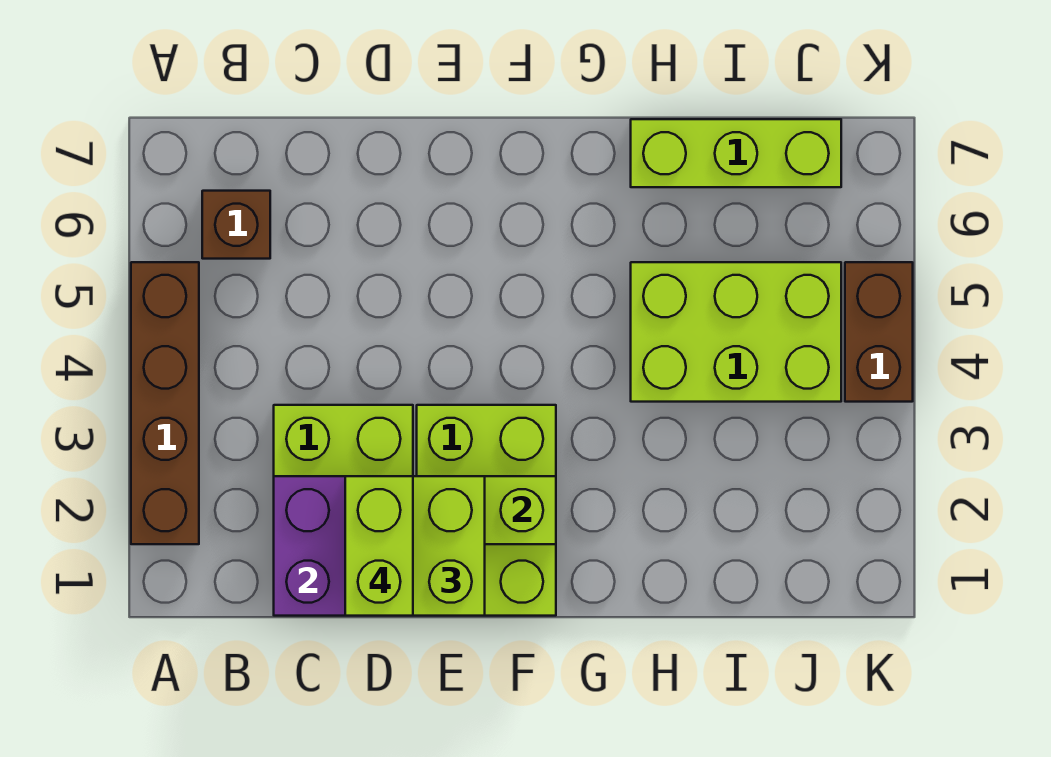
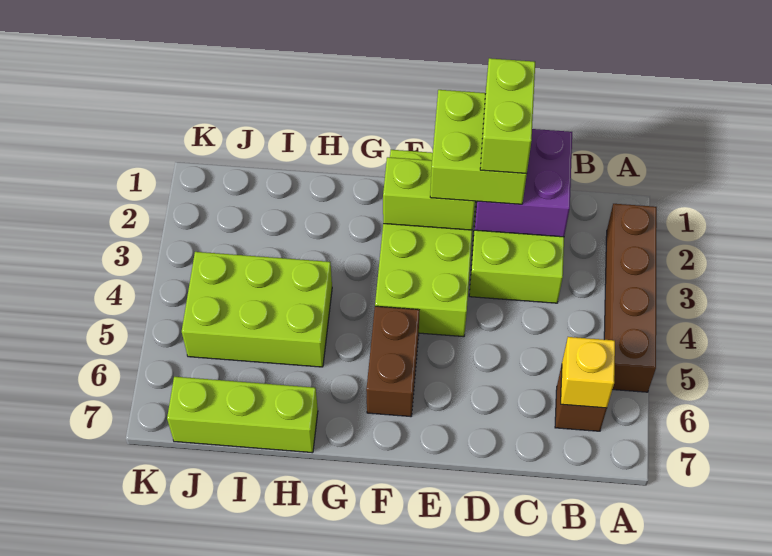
none -> yellow brick B6 level 2
lime brick E1:F3 level 1 -> lime brick E1:F4 level 1
brown brick K4:K5 level 1 -> brown brick F5:F6 level 1

